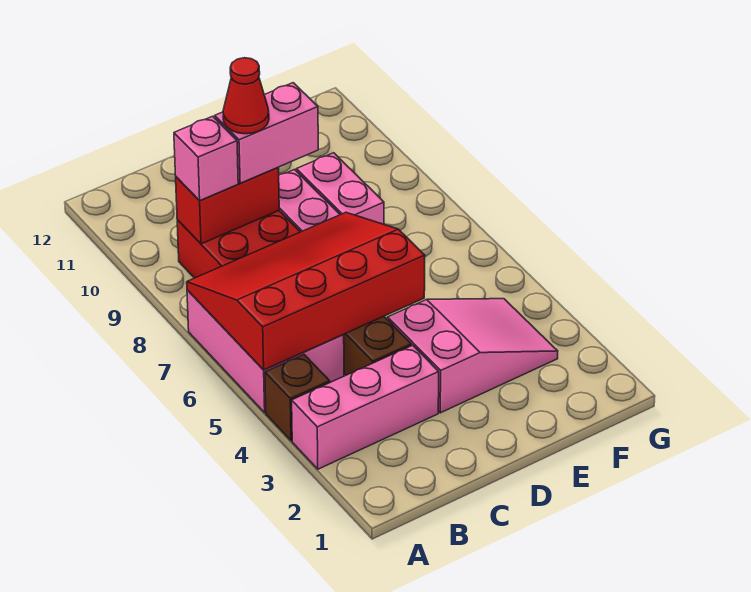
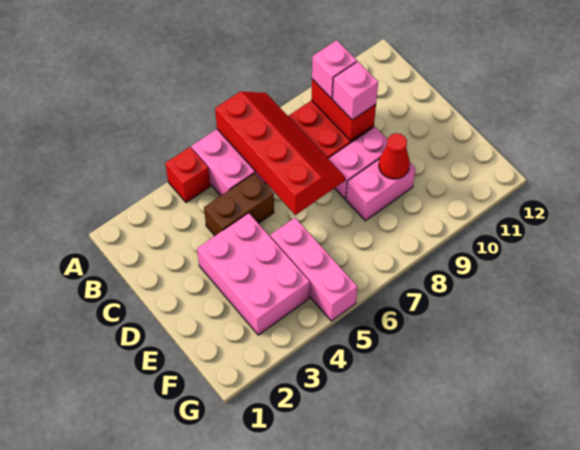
pink brick A3:C3 level 1 -> pink brick E5:G5 level 1
brown brick A4 level 1 -> red brick A4 level 1
red slope A5:D7 level 2 top 5 -> red slope A6:D7 level 2 top 6
pink brick C9:D9 level 3 -> pink brick C9 level 3
red cone C9 level 4 -> red cone E9 level 2
pink slope D3:F4 level 1 top D -> pink brick D3:F4 level 1

